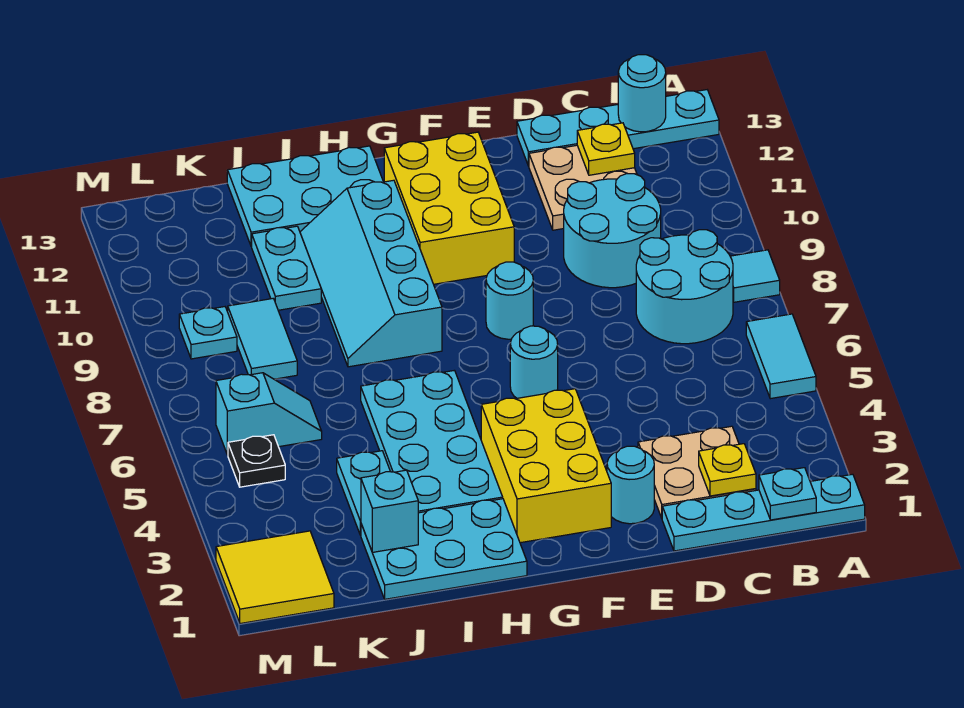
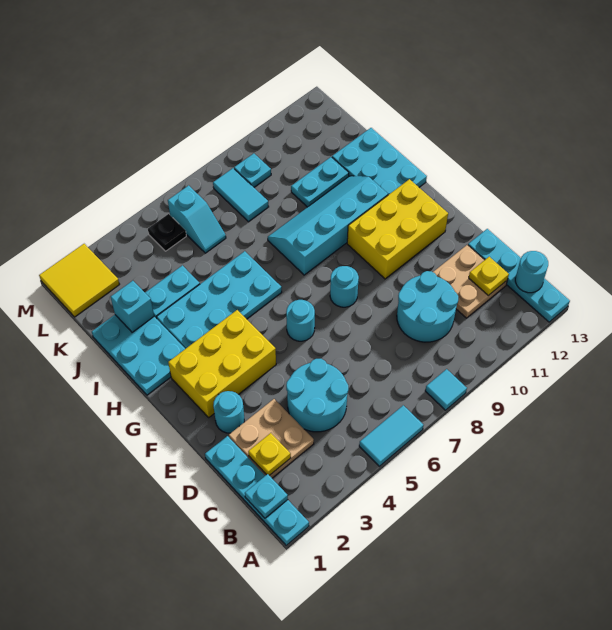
cyan round brick B7:C8 level 1 -> cyan round brick C4:D5 level 1
cyan tile K8:K9 level 1 -> cyan tile K8:L8 level 1

